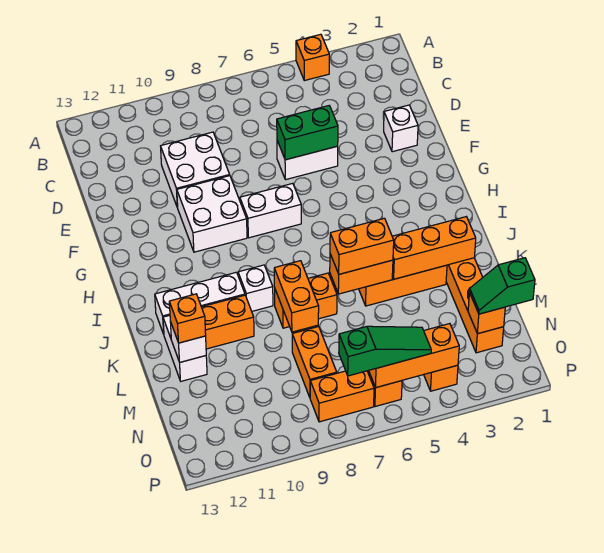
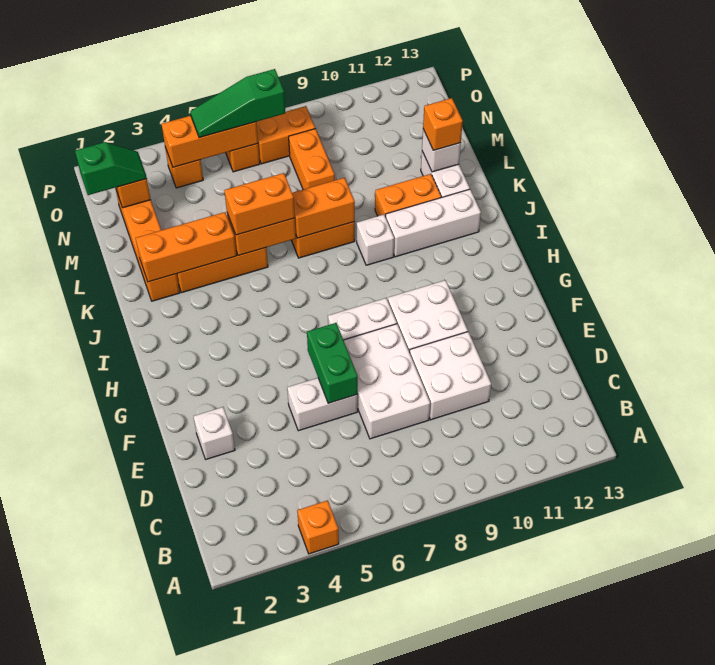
none -> white brick D7:F8 level 1
green brick E5:E6 level 2 -> green brick E6:F6 level 2
orange brick K8:L8 level 2 -> orange brick K7:K8 level 2

